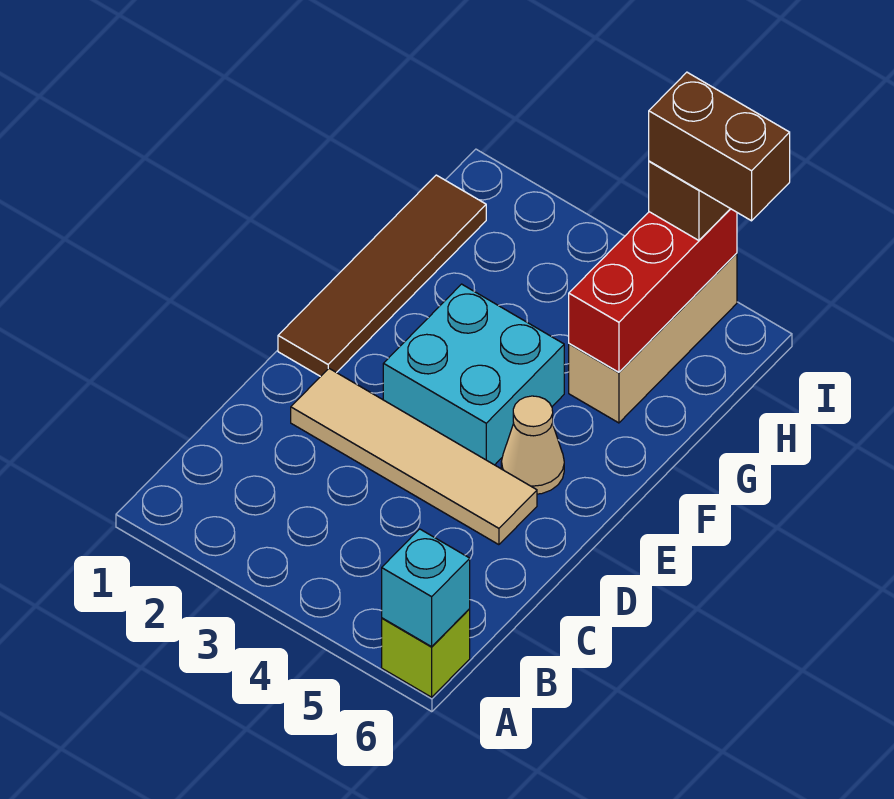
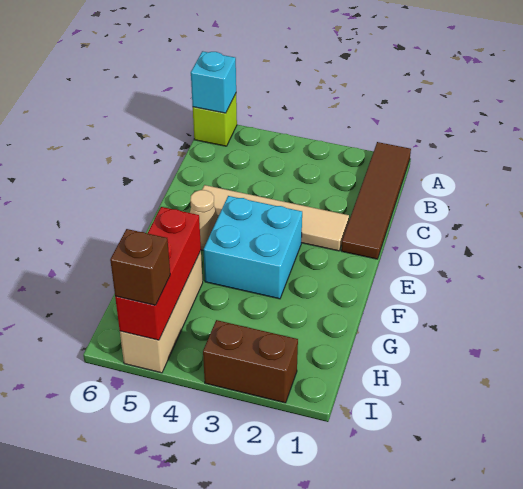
brown tile E1:H1 level 1 -> brown tile A1:D1 level 1
brown brick I5:I6 level 4 -> brown brick I2:I3 level 1

